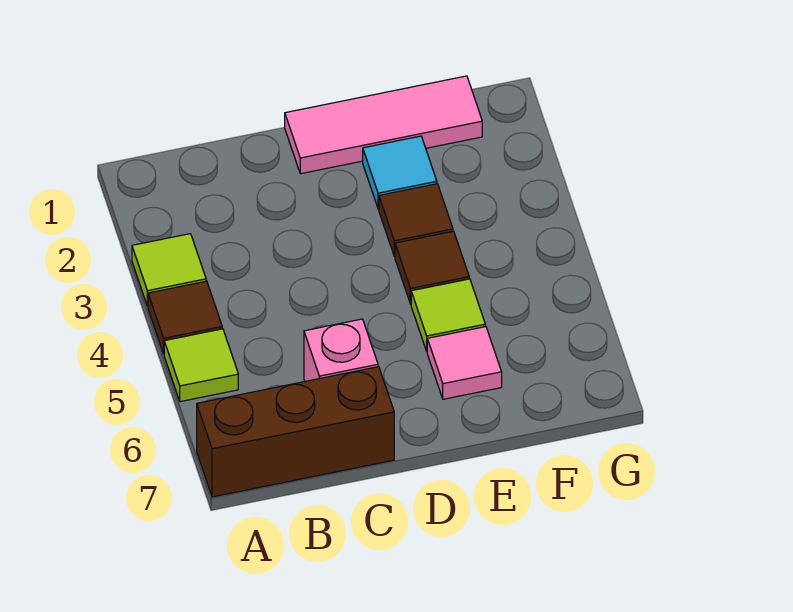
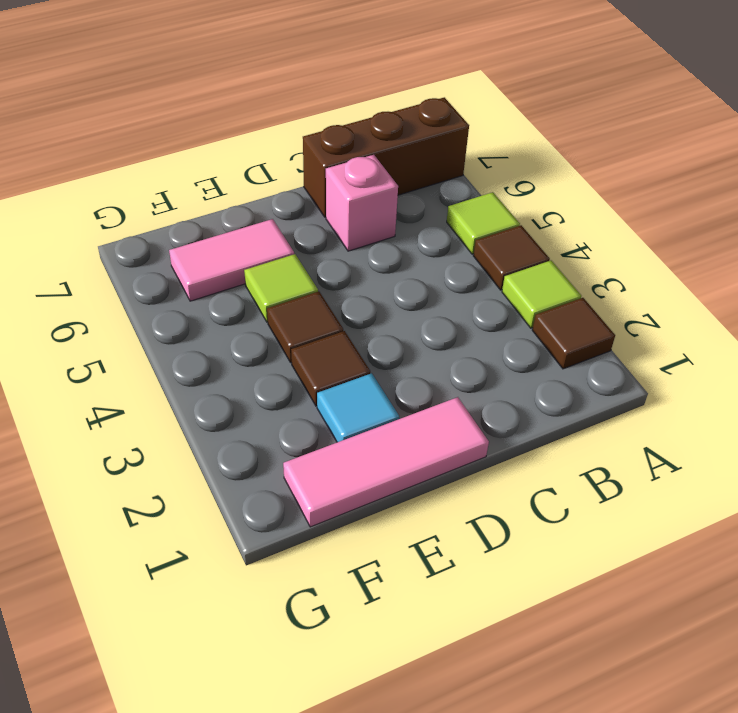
none -> brown tile A2 level 1
pink tile E6 level 1 -> pink tile E6:F6 level 1

